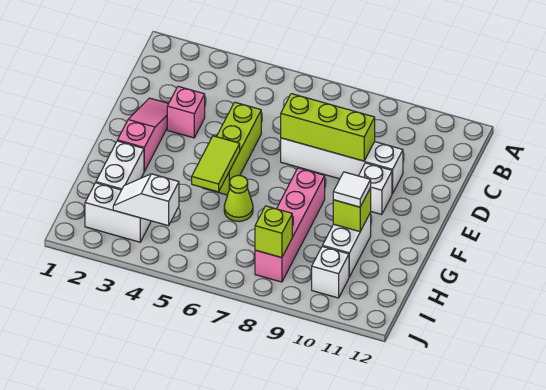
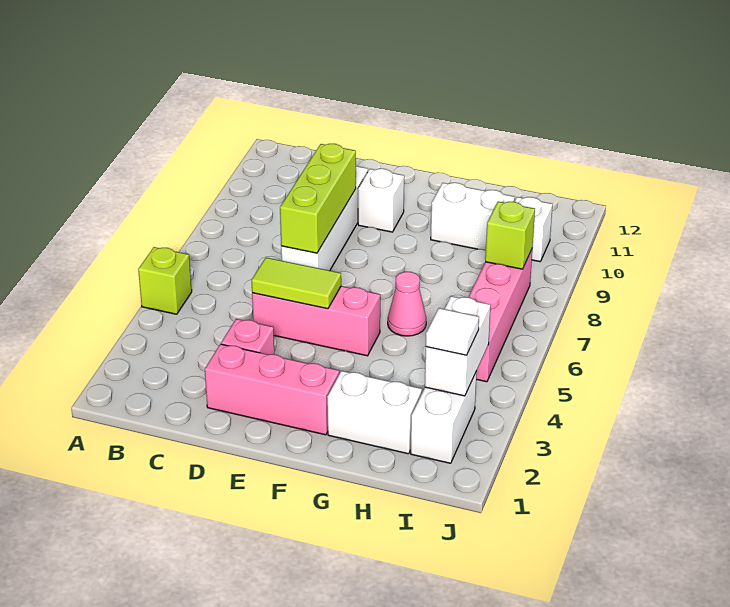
pink slope D2:F2 level 1 top F -> pink brick D2:F2 level 1
lime brick D5:F5 level 1 -> pink brick D5:F5 level 1
lime tile F5:G5 level 2 -> lime tile D5:E5 level 2
pink brick F8:I8 level 1 -> pink brick I5:I8 level 1
lime cone G6 level 1 -> pink cone G6 level 1
lime brick G10 level 2 -> lime brick A5 level 1
white tile G10 level 3 -> white tile I3 level 3
white slope I3:I4 level 2 top 4 -> white brick I3:I4 level 2

